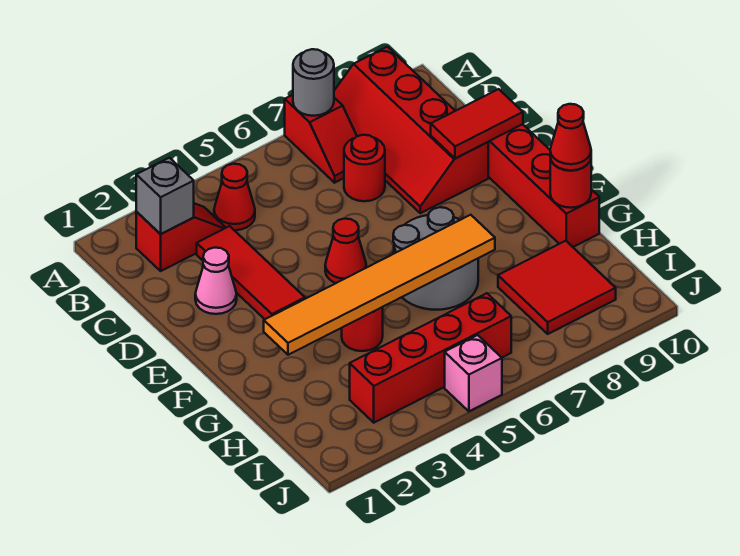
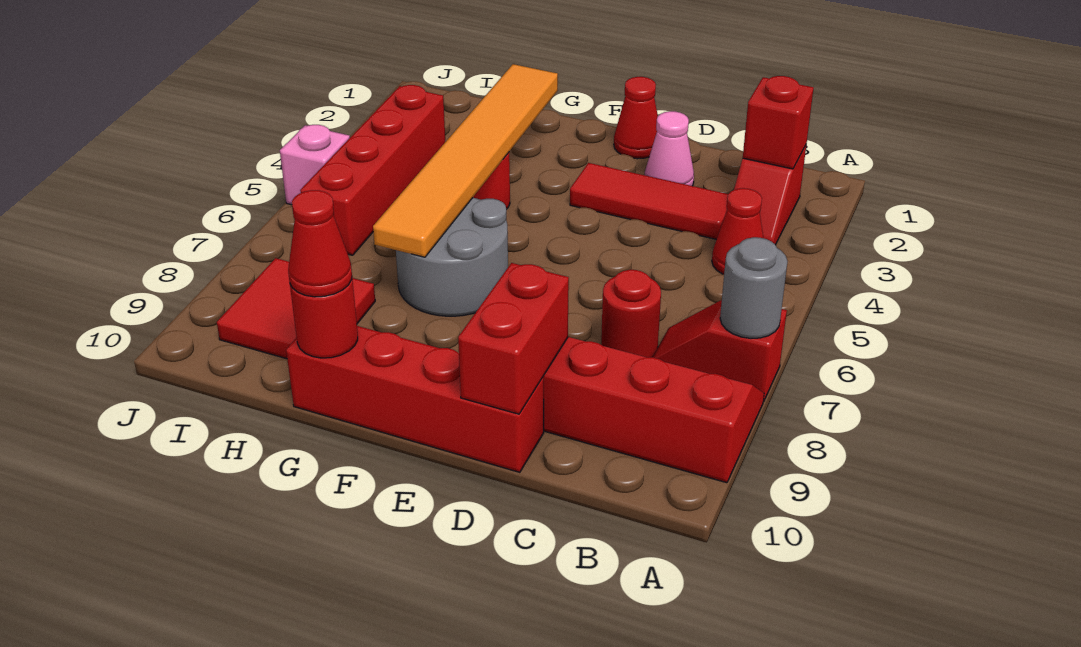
grey brick B2 level 2 -> red brick B2 level 2
red tile D9:D10 level 2 -> red brick D9:D10 level 2
red cone E5 level 1 -> red cone E1 level 1

